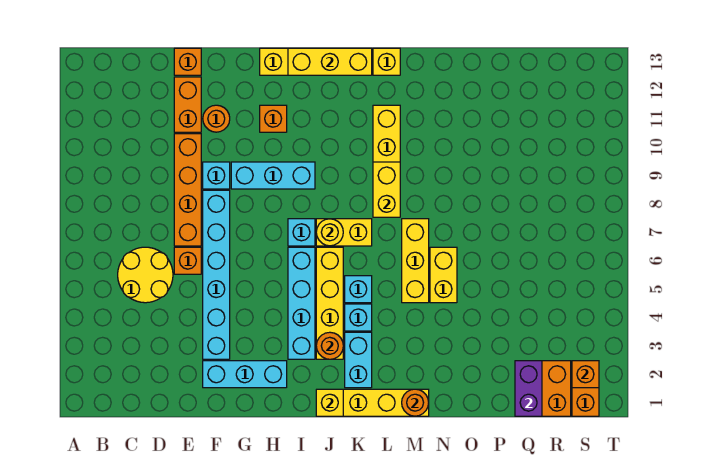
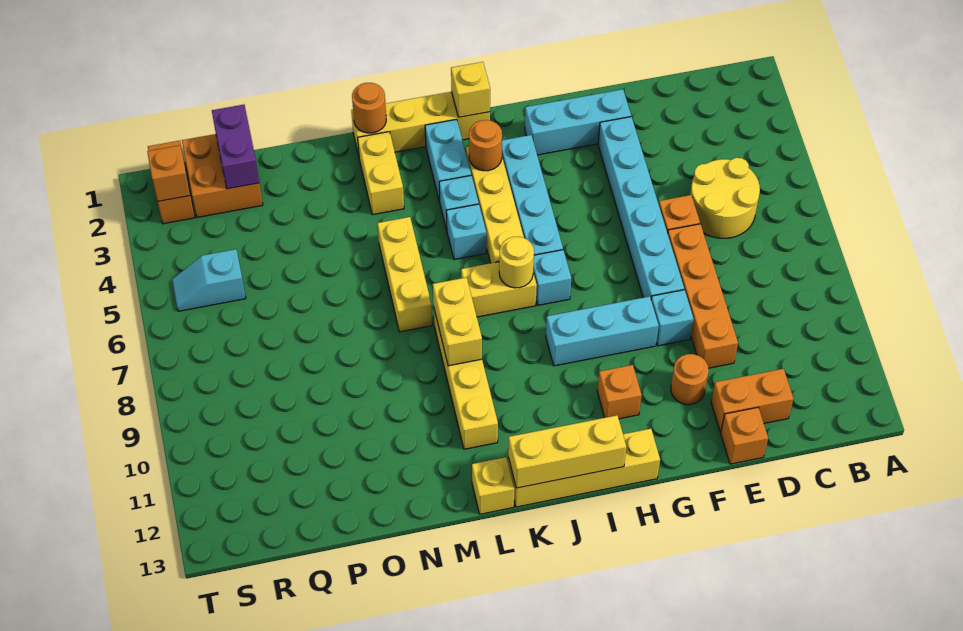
orange brick E11:E12 level 1 -> orange brick D12:E12 level 1
yellow brick N5:N6 level 1 -> yellow brick M2:M3 level 1
none -> cyan slope R5:S5 level 1 top R

